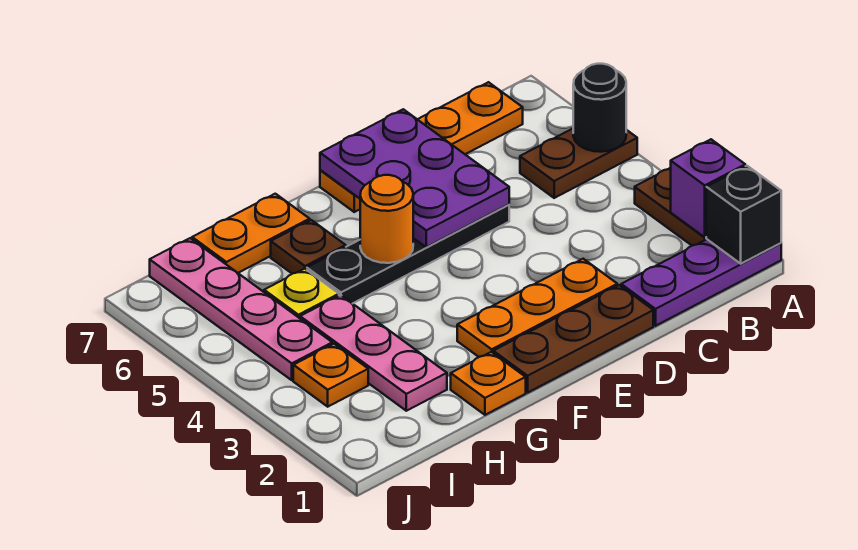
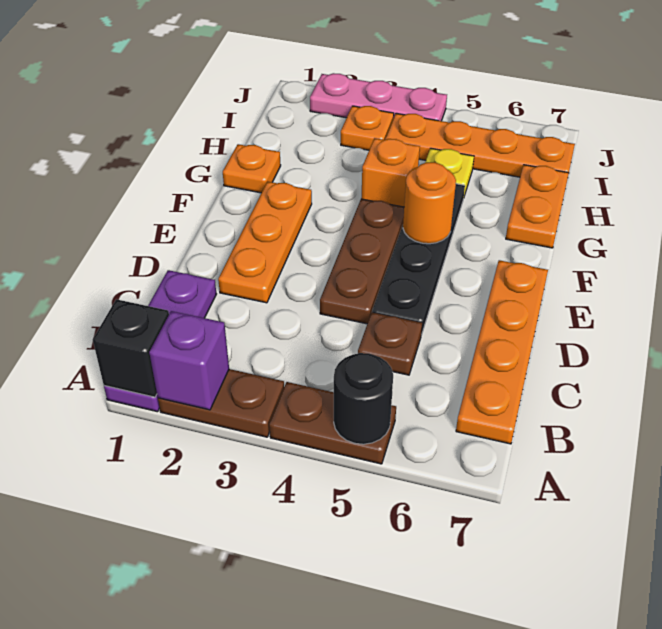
brown plate A5:B5 level 1 -> brown plate A4:A5 level 1
brown plate D1:F1 level 1 -> brown plate D4:F4 level 1
purple plate D5:E7 level 2 -> none
none -> orange brick G4 level 1
brown plate G6 level 1 -> brown plate C5 level 1
pink plate H2:H4 level 1 -> pink plate J2:J4 level 1
pink plate I4:I7 level 1 -> orange plate I4:I7 level 1

